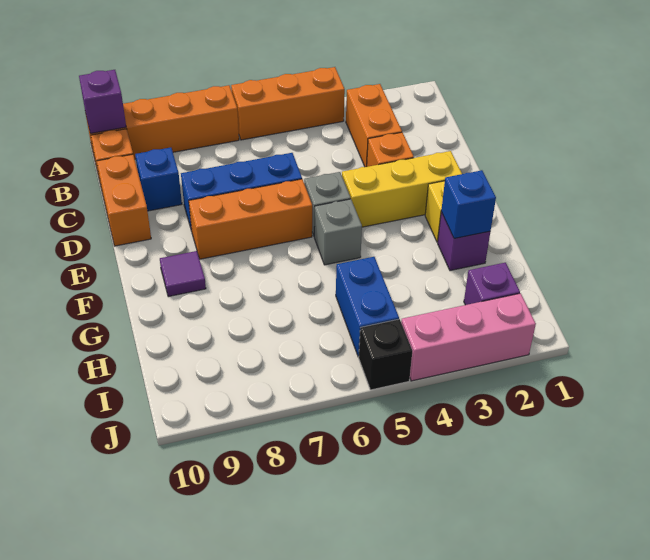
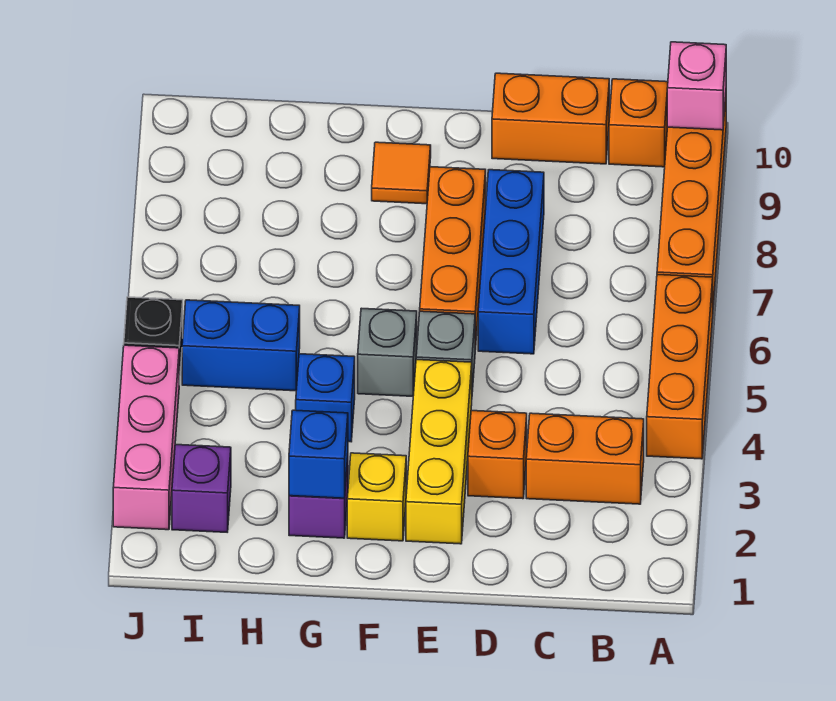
purple brick A10 level 2 -> pink brick A10 level 2
blue brick C9 level 1 -> blue brick G4 level 1
purple tile F9 level 1 -> orange tile F9 level 1

